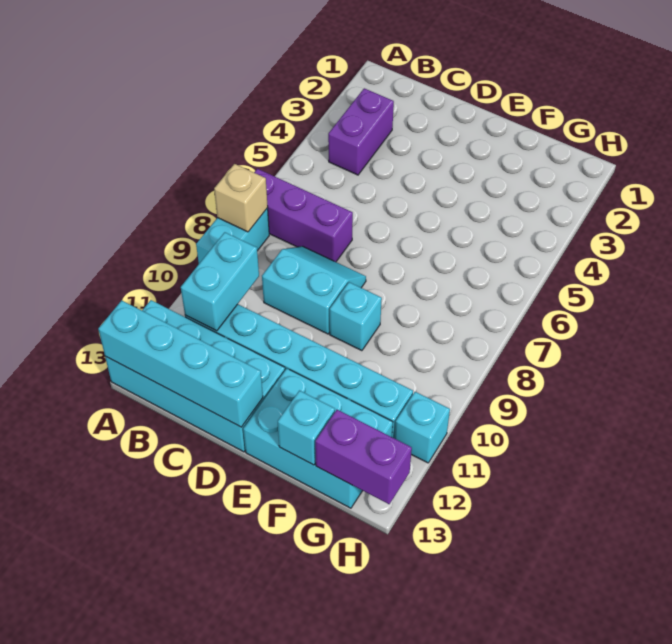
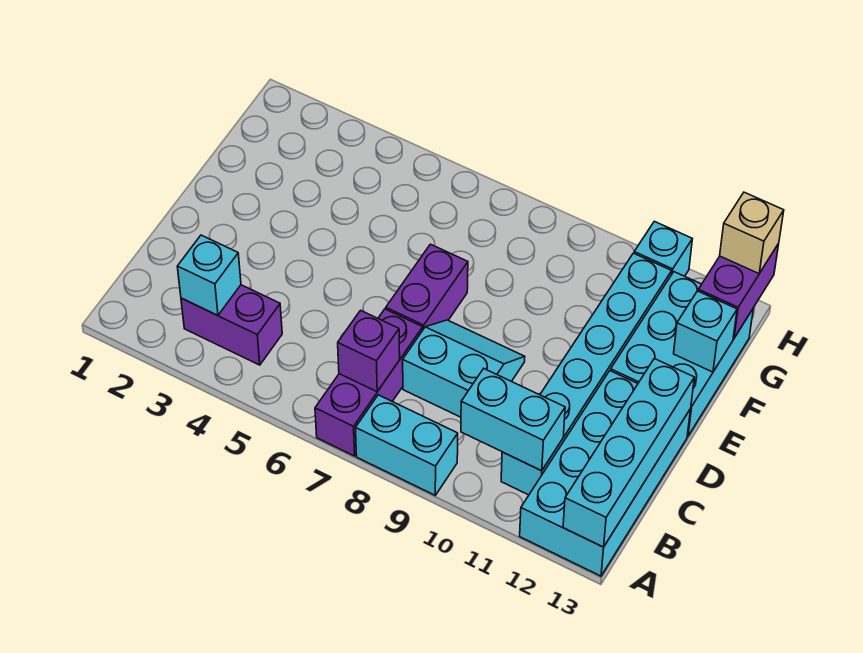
tan brick A8 level 2 -> tan brick H13 level 3
none -> purple brick B7 level 2
cyan slope C8:D9 level 1 top 9 -> cyan slope C8:D9 level 1 top C
none -> purple brick D7:E7 level 1
cyan brick E9 level 1 -> cyan brick B3 level 2

